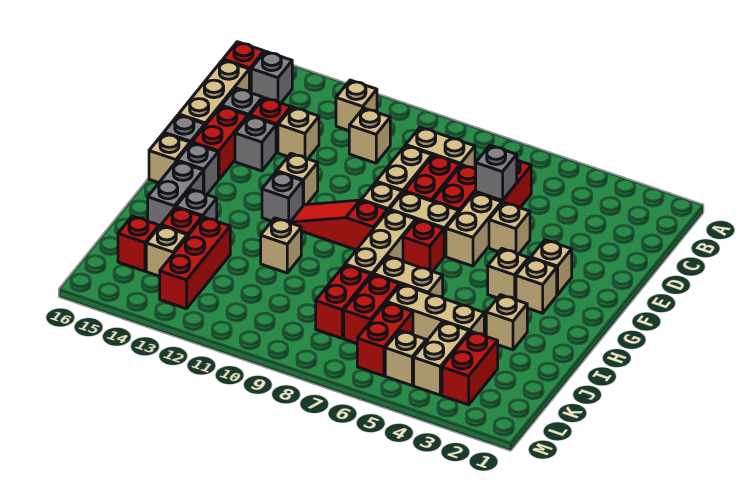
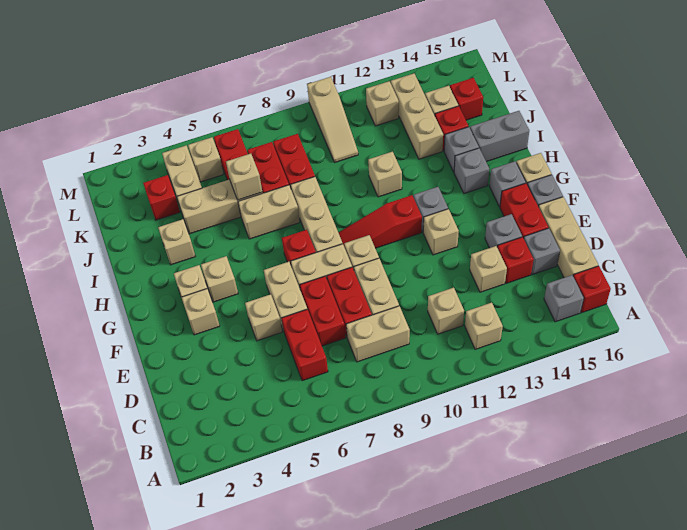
grey brick D6 level 2 -> grey brick H14 level 1
red slope G9:G11 level 1 top 9 -> red slope G9:G11 level 1 top 11
grey brick H15:I15 level 1 -> grey brick I15:I16 level 1
none -> tan brick J6 level 2
red brick J13:L13 level 1 -> tan brick J13:L13 level 1
red brick K3:L3 level 1 -> red brick K3 level 1
none -> tan slope K10:M10 level 1 top M
none -> tan brick L12 level 1

